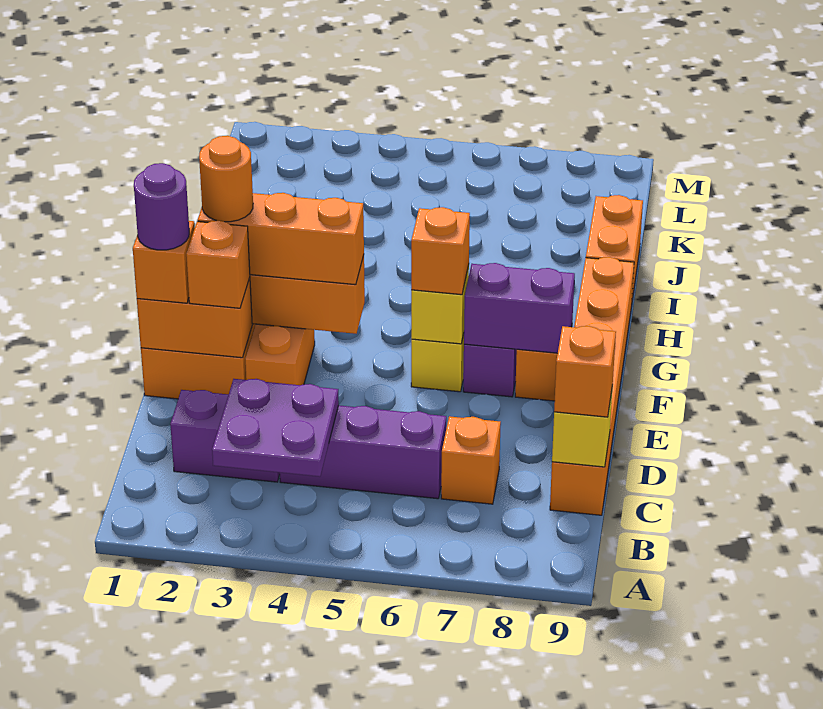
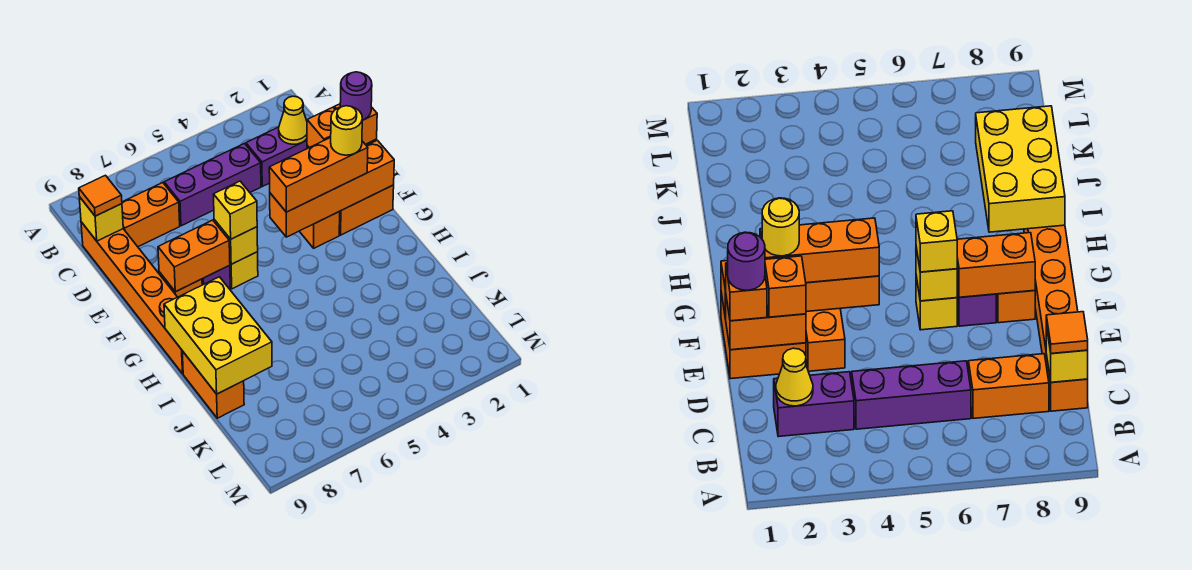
purple plate B3:C4 level 2 -> none
none -> yellow cone C2 level 2
orange brick C7 level 1 -> orange brick C7:C8 level 1
orange brick C9 level 3 -> orange tile C9 level 3
orange round brick F2 level 4 -> yellow round brick F2 level 4
orange brick F6 level 3 -> yellow brick F6 level 3
purple brick F7:F8 level 2 -> orange brick F7:F8 level 2
none -> yellow brick H8:J9 level 2

